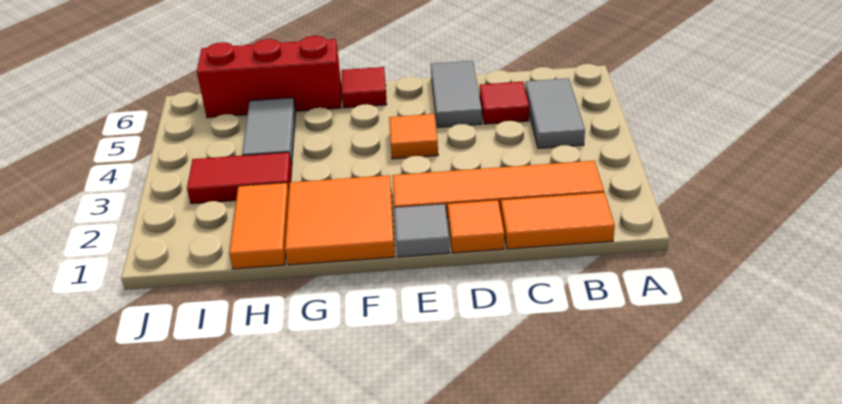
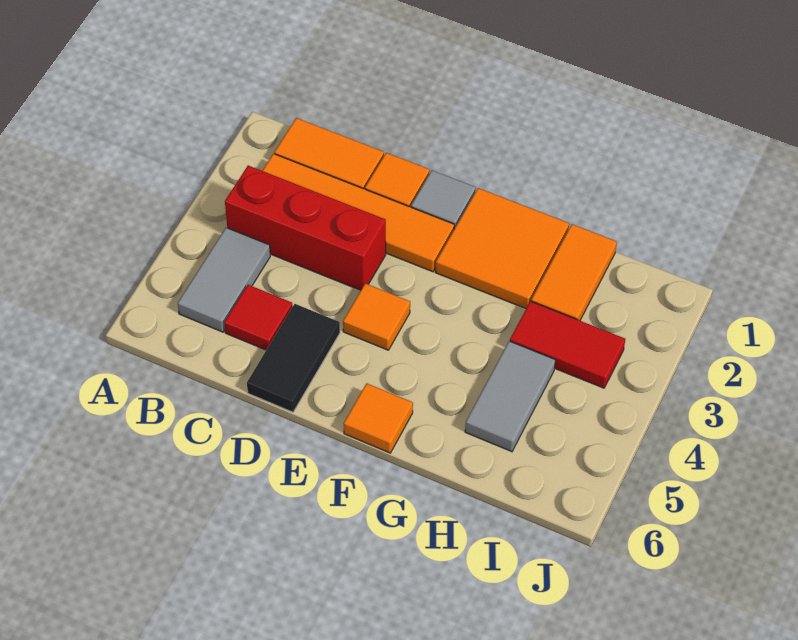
grey tile D5:D6 level 1 -> black tile D5:D6 level 1
red tile F6 level 1 -> orange tile F6 level 1
red brick G6:I6 level 1 -> red brick B3:D3 level 1

